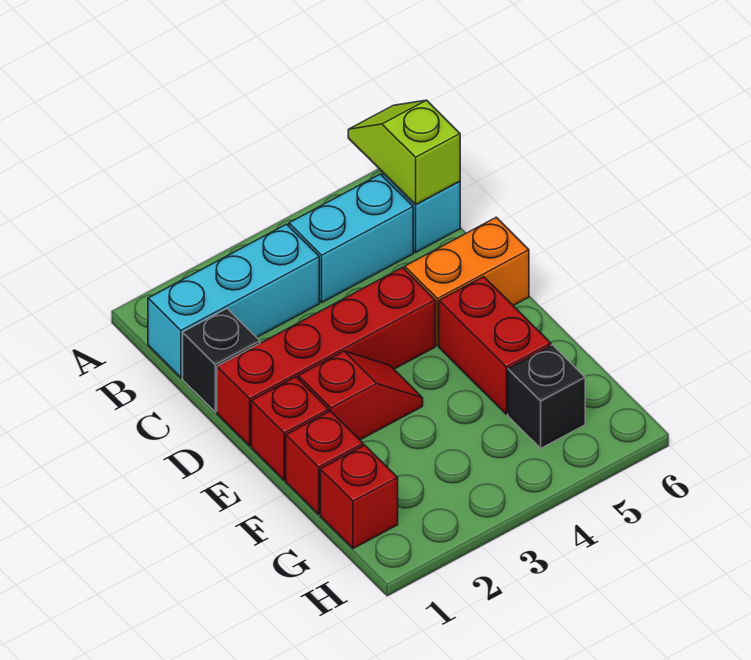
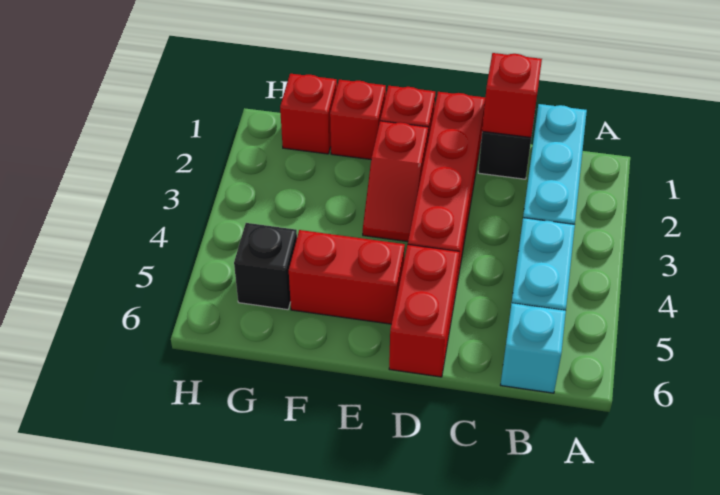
lime slope A6:B6 level 2 top B -> none
none -> red brick C1 level 2
orange brick D5:D6 level 1 -> red brick D5:D6 level 1

